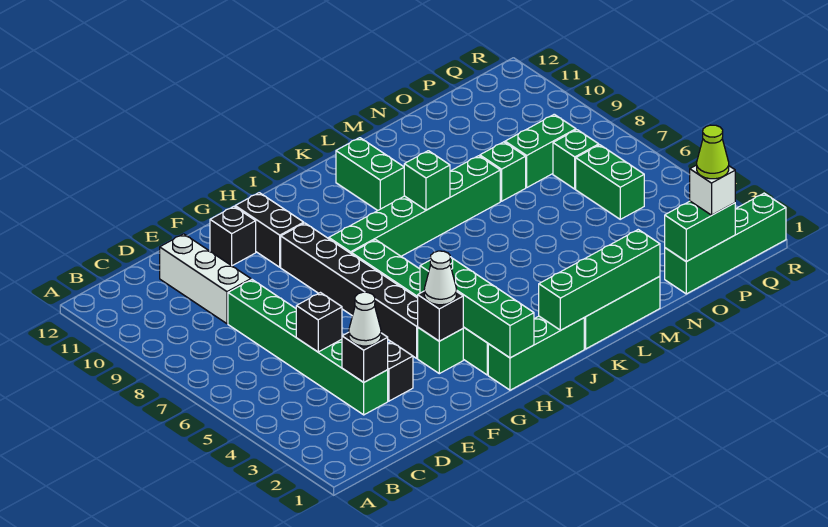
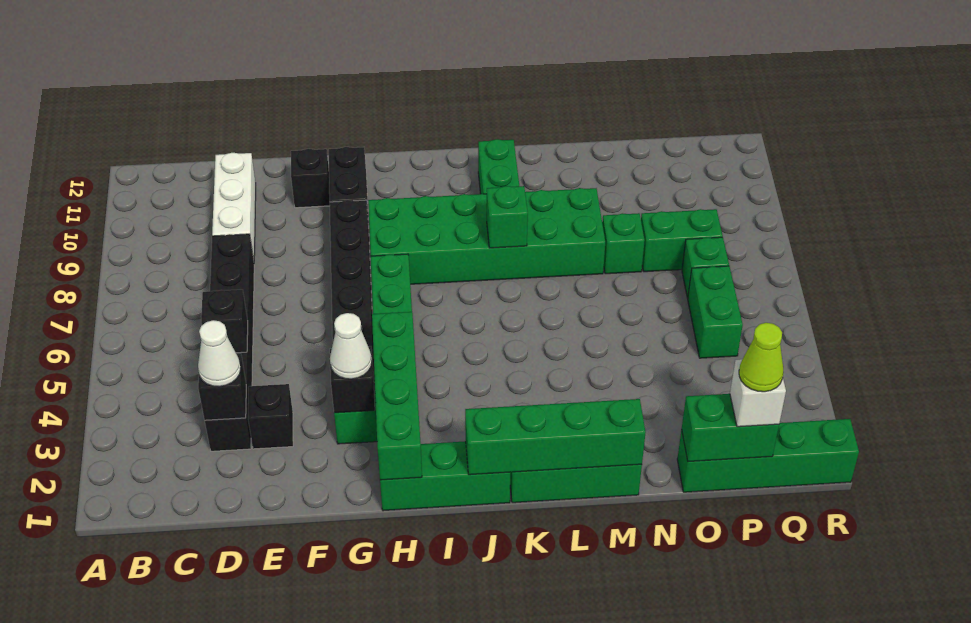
green brick D3:D8 level 1 -> black brick D3:D8 level 1
green brick H8:M8 level 1 -> green brick H8:M9 level 1

